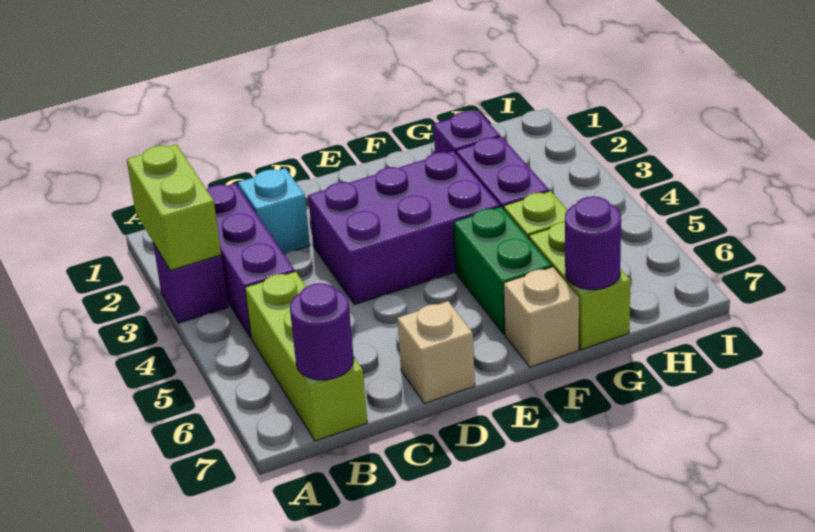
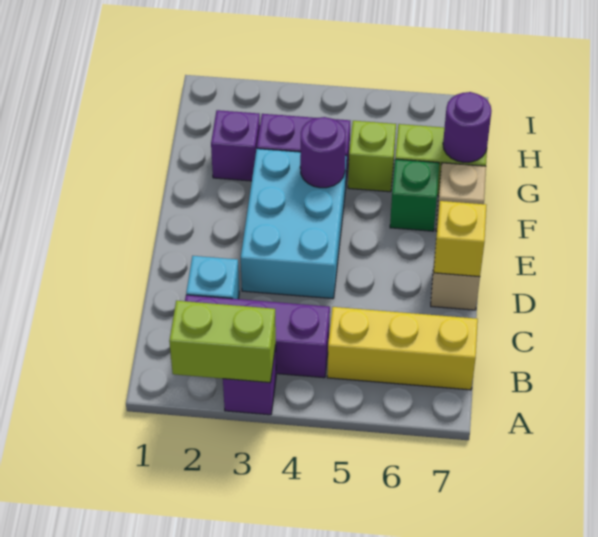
lime brick B5:B7 level 1 -> yellow brick B5:B7 level 1
purple round brick B7 level 2 -> purple round brick F4 level 2
purple brick D3:F4 level 1 -> cyan brick D3:F4 level 1
none -> yellow brick D7 level 2
green brick F5:F6 level 1 -> green brick F6 level 1

